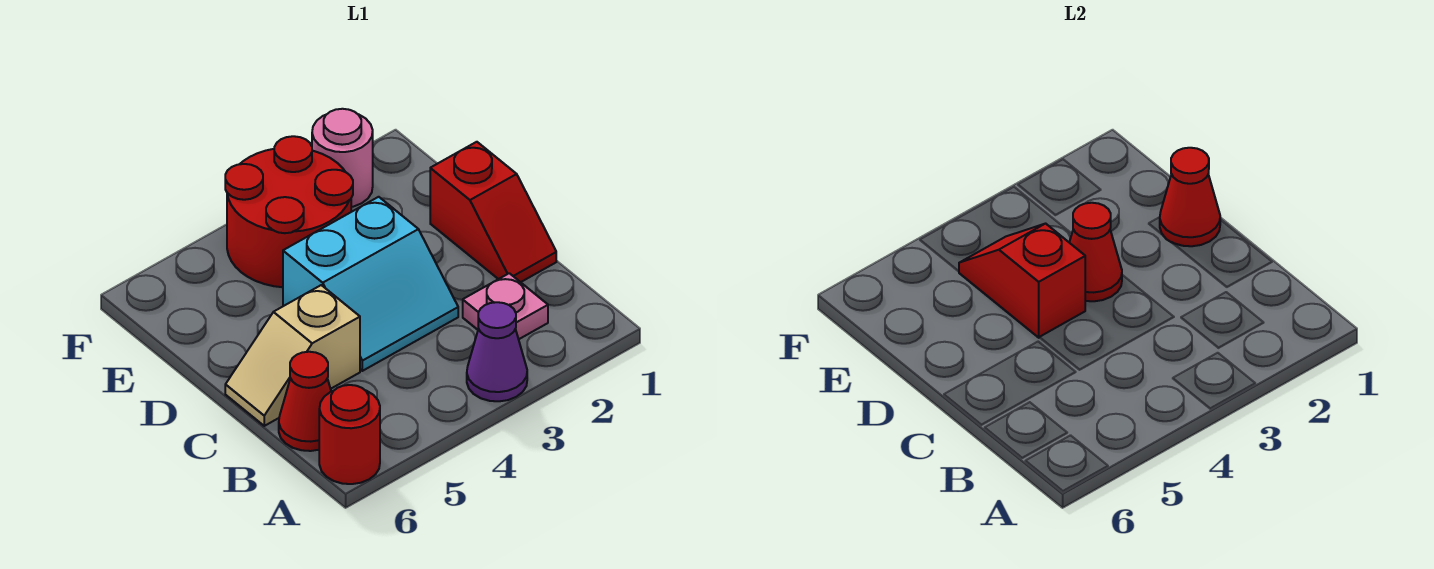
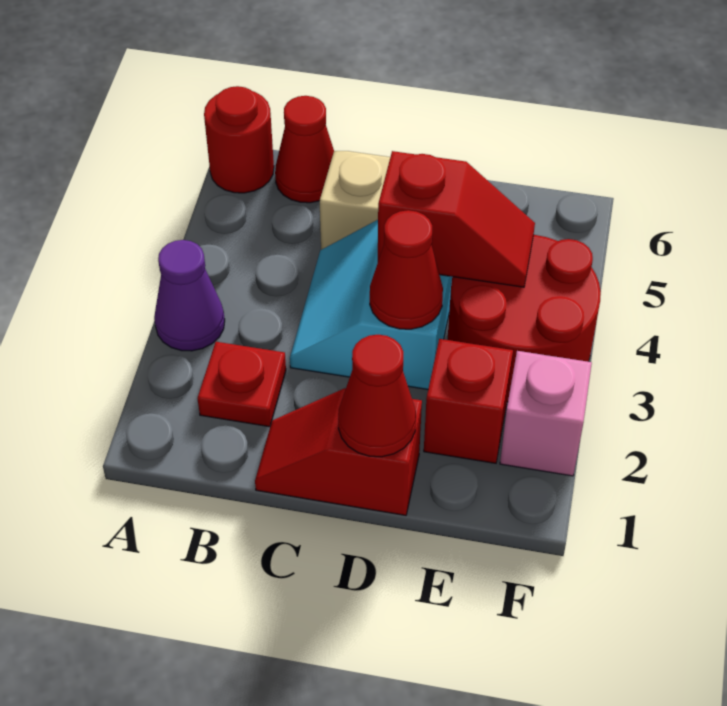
pink plate B2 level 1 -> red plate B2 level 1
none -> red brick E2 level 1
pink round brick F2 level 1 -> pink brick F2 level 1

